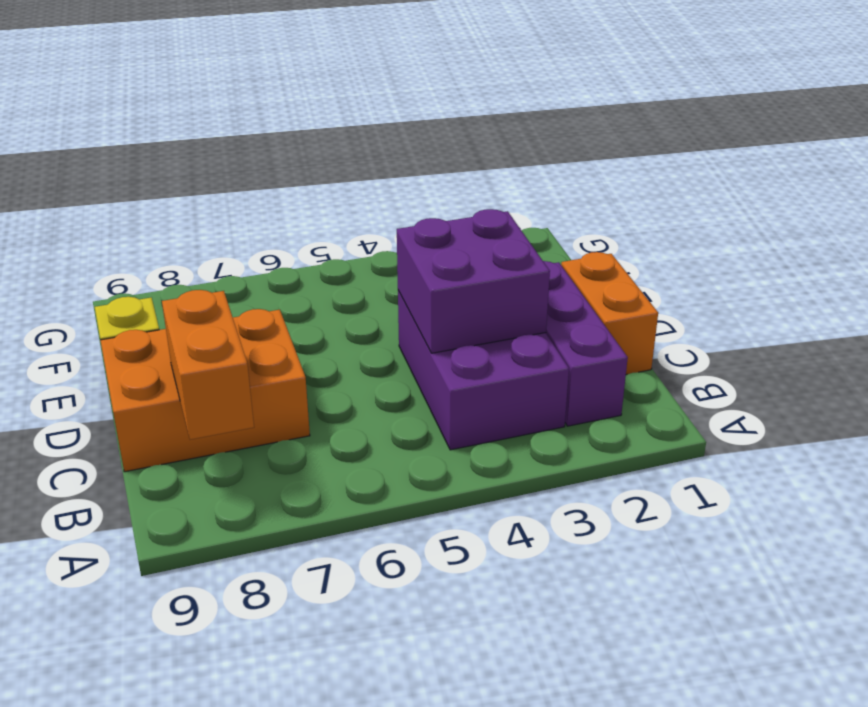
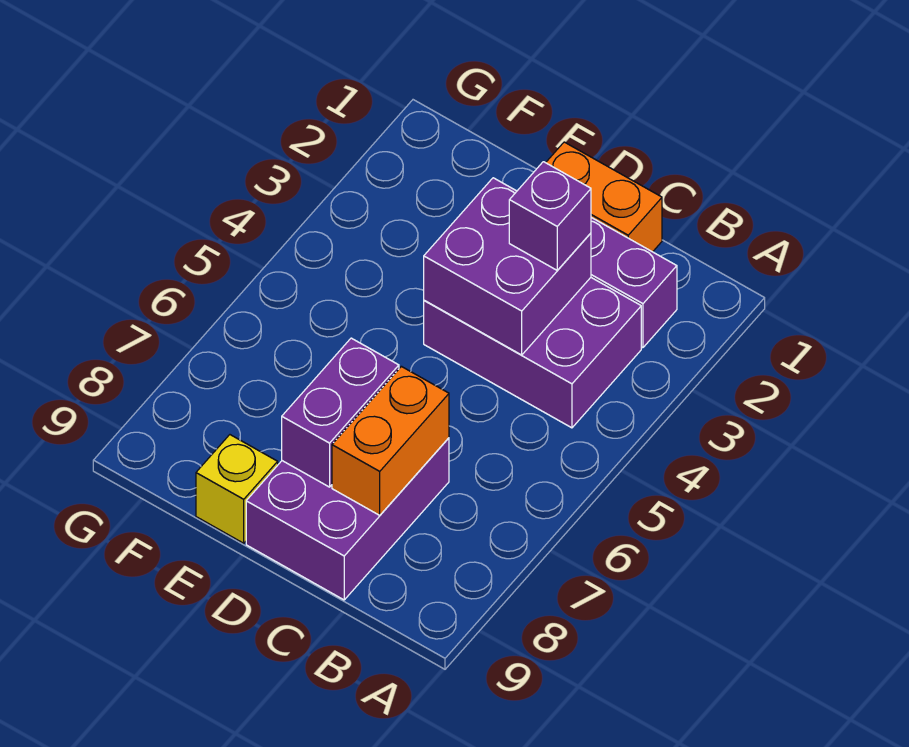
orange brick B8:C8 level 2 -> orange brick C7:C8 level 2
none -> purple brick C3 level 3
orange brick C7:D9 level 1 -> purple brick C7:D9 level 1
none -> purple brick D7:D8 level 2

